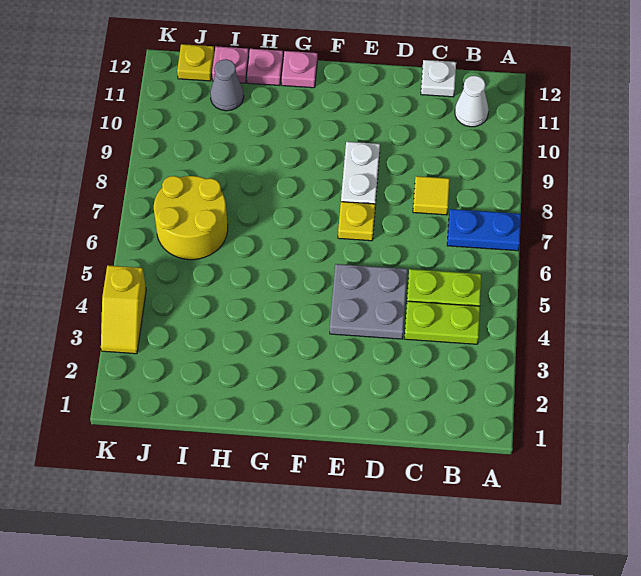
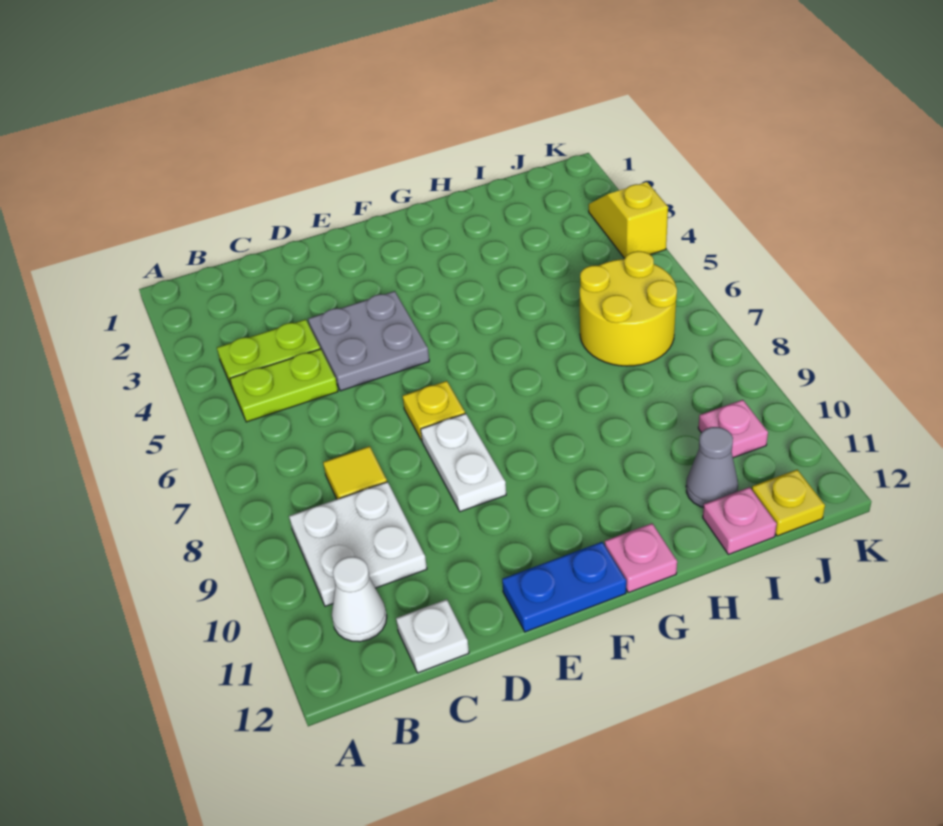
blue plate A7:B7 level 1 -> blue plate E12:F12 level 1
none -> white plate B9:C10 level 1
pink plate H12 level 1 -> pink plate J10 level 1

